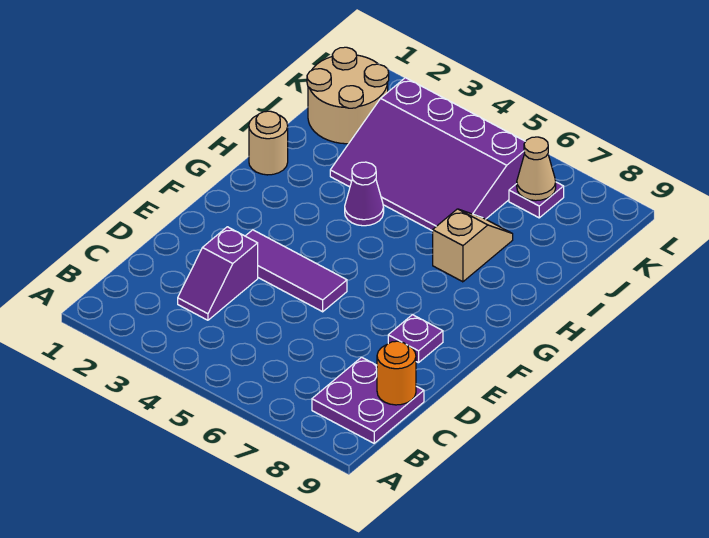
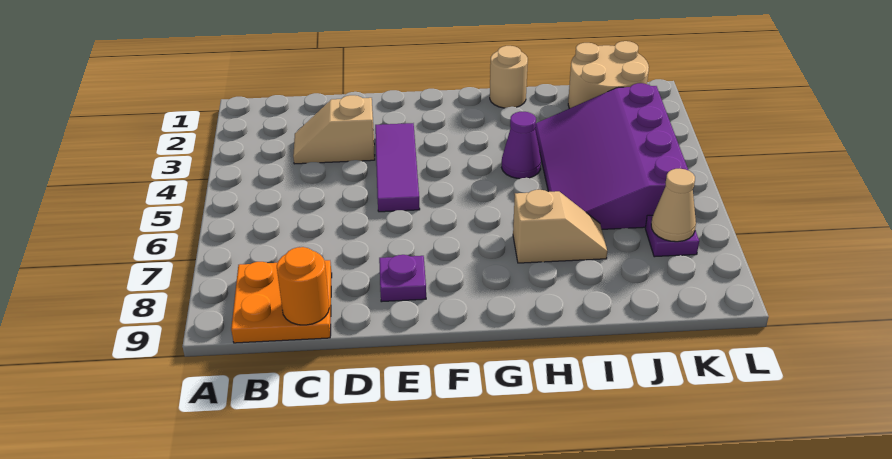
purple plate B8:C9 level 1 -> orange plate B8:C9 level 1
purple slope C3:D3 level 1 top D -> tan slope C3:D3 level 1 top D

